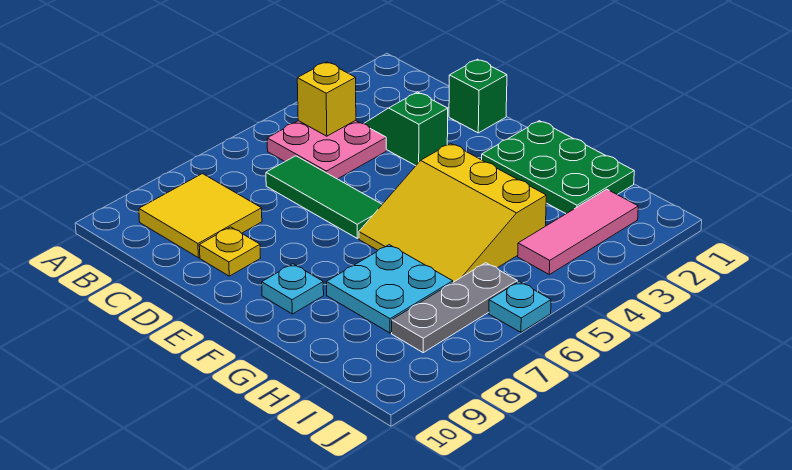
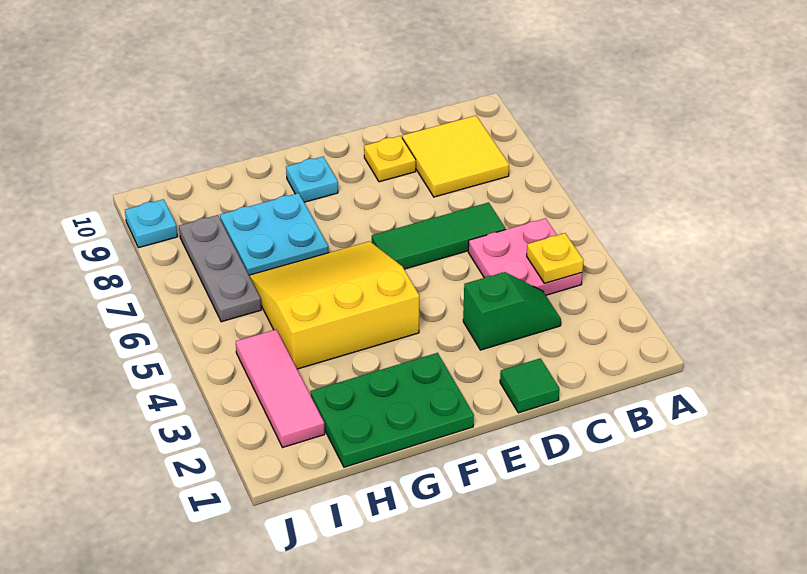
yellow brick B4 level 2 -> yellow plate B4 level 2
green brick D1 level 1 -> green tile D1 level 1
cyan plate J6 level 1 -> cyan plate J9 level 1

